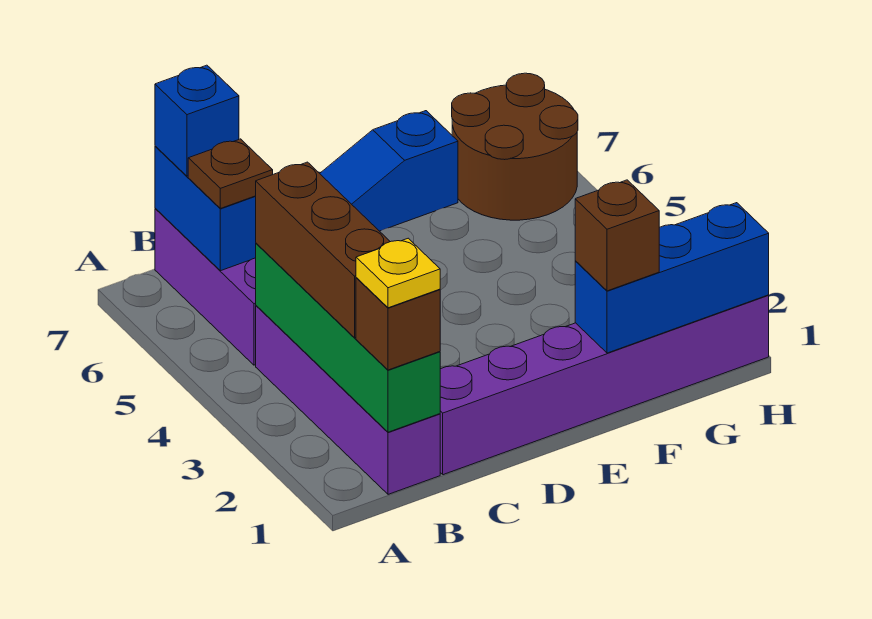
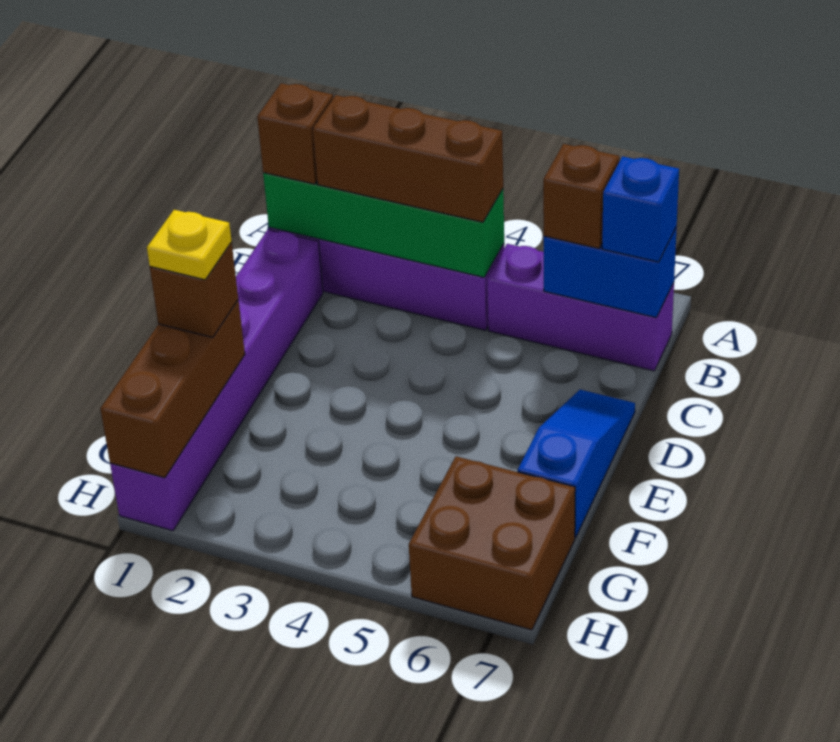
yellow plate B1 level 4 -> yellow plate F1 level 4
brown plate B6 level 3 -> brown brick B6 level 3
blue brick F1:H1 level 2 -> brown brick F1:H1 level 2
brown round brick G6:H7 level 1 -> brown brick G6:H7 level 1

